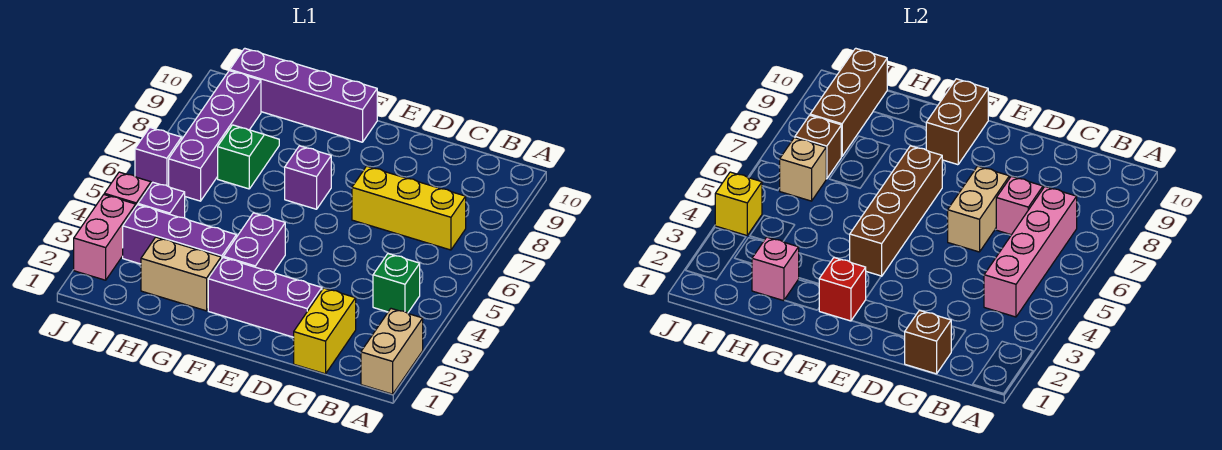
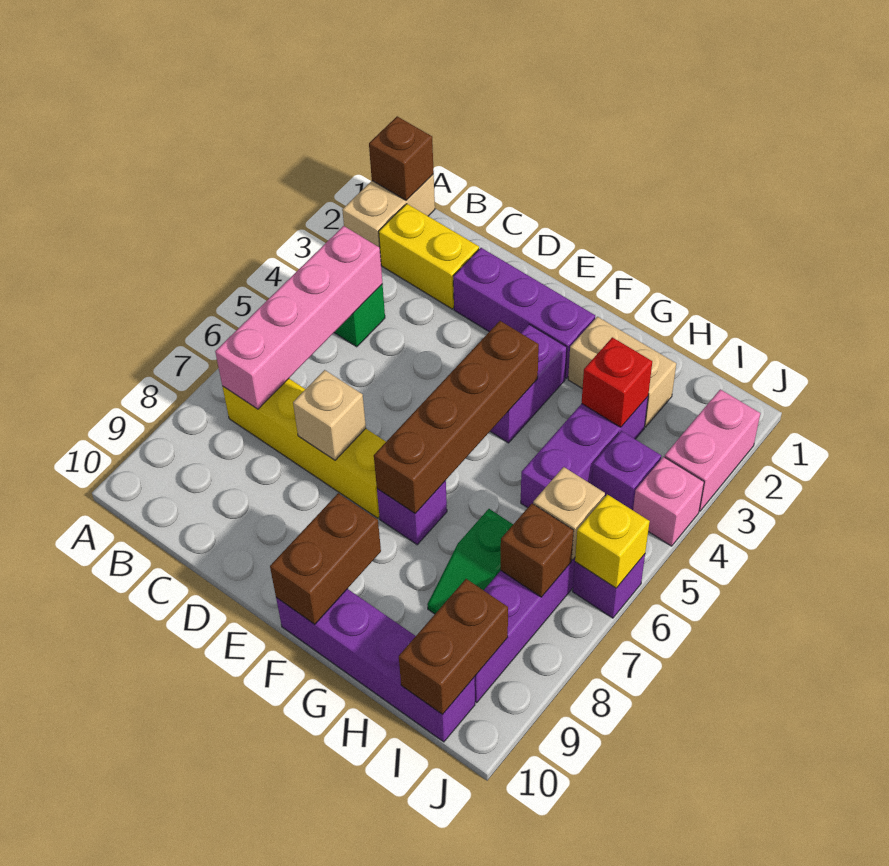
yellow brick B7:D7 level 1 -> yellow brick B7:E7 level 1
yellow brick C1:C2 level 1 -> yellow brick B2:C2 level 1
brown brick C1 level 2 -> brown brick A1 level 2
pink brick C7 level 2 -> none
tan brick D6:D7 level 2 -> tan brick D7 level 2
red brick F2 level 2 -> red brick H3 level 2
purple brick G3:I3 level 1 -> purple brick H3:H5 level 1
pink brick H2 level 2 -> none
brown brick I8:I10 level 2 -> brown brick I9:I10 level 2
yellow brick J4 level 2 -> yellow brick J6 level 2

